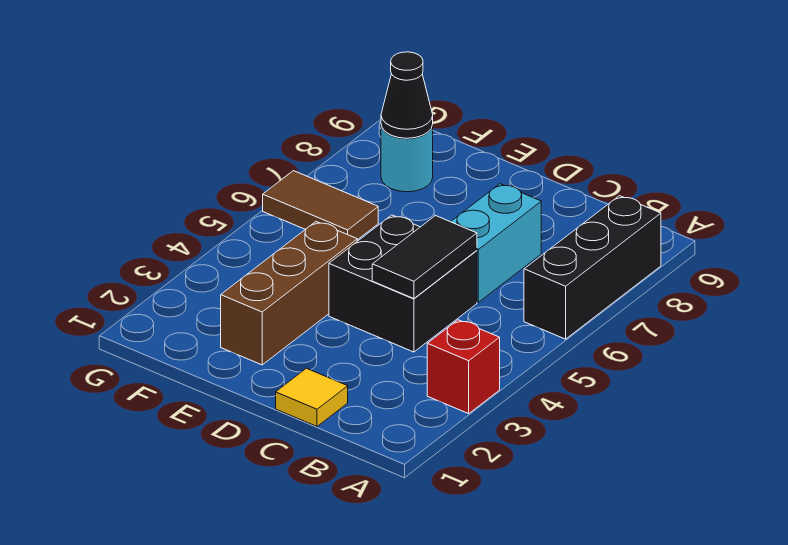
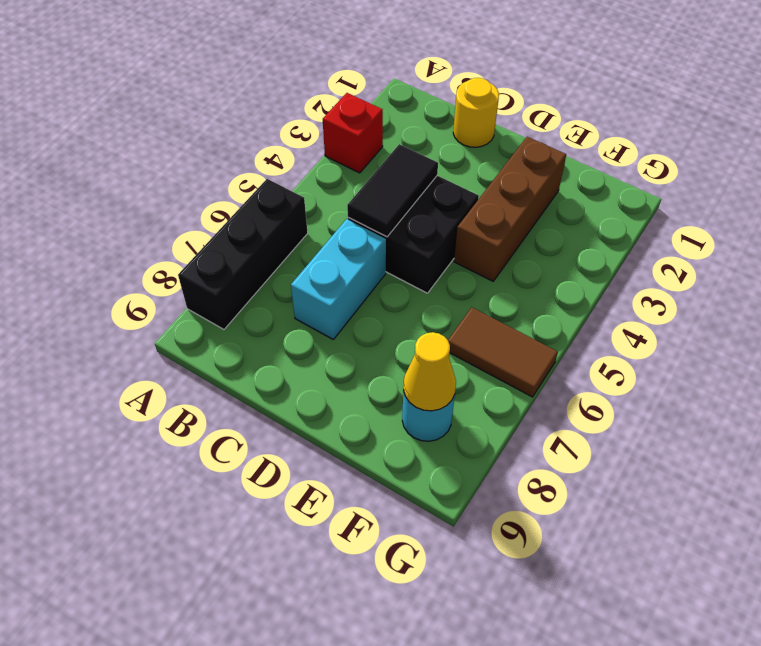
yellow tile C1 level 1 -> yellow round brick C1 level 1
black cone F8 level 2 -> yellow cone F8 level 2

